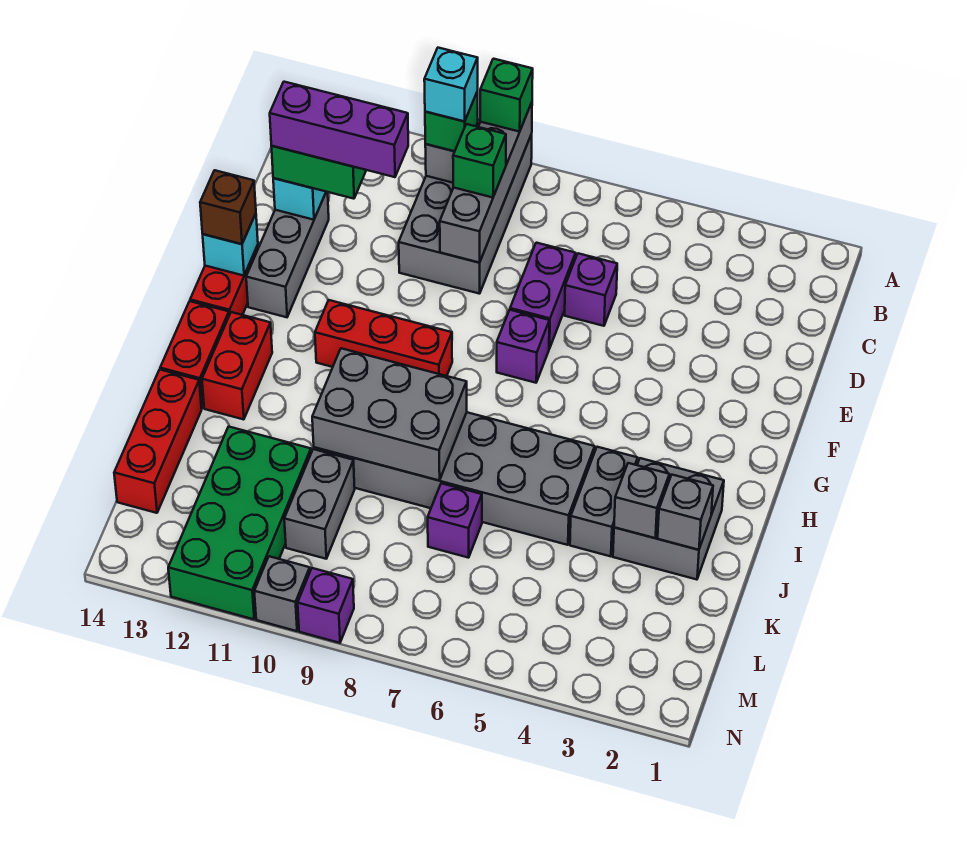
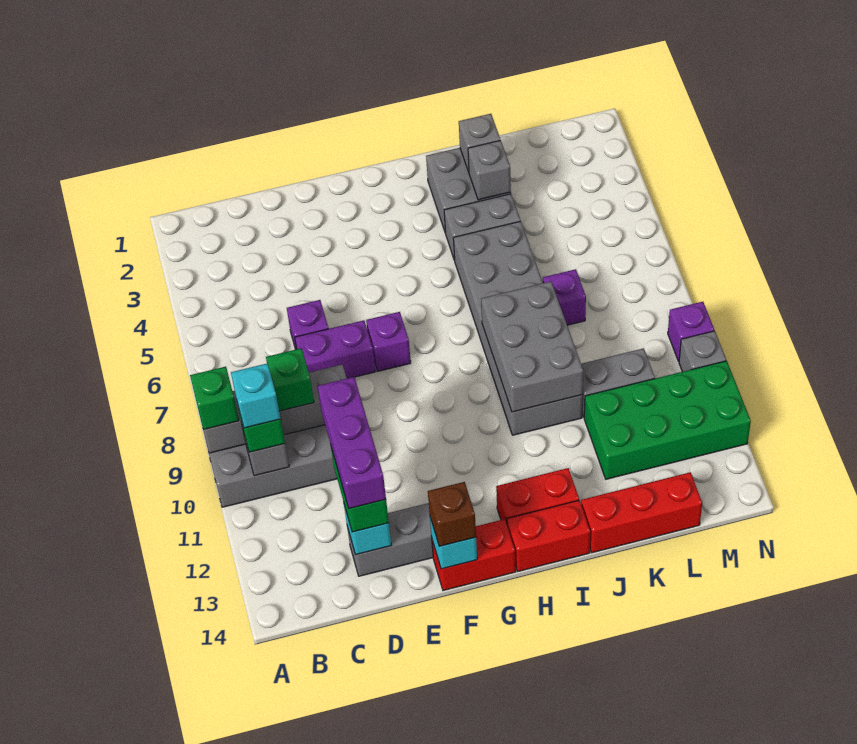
red brick G9:G11 level 1 -> none

